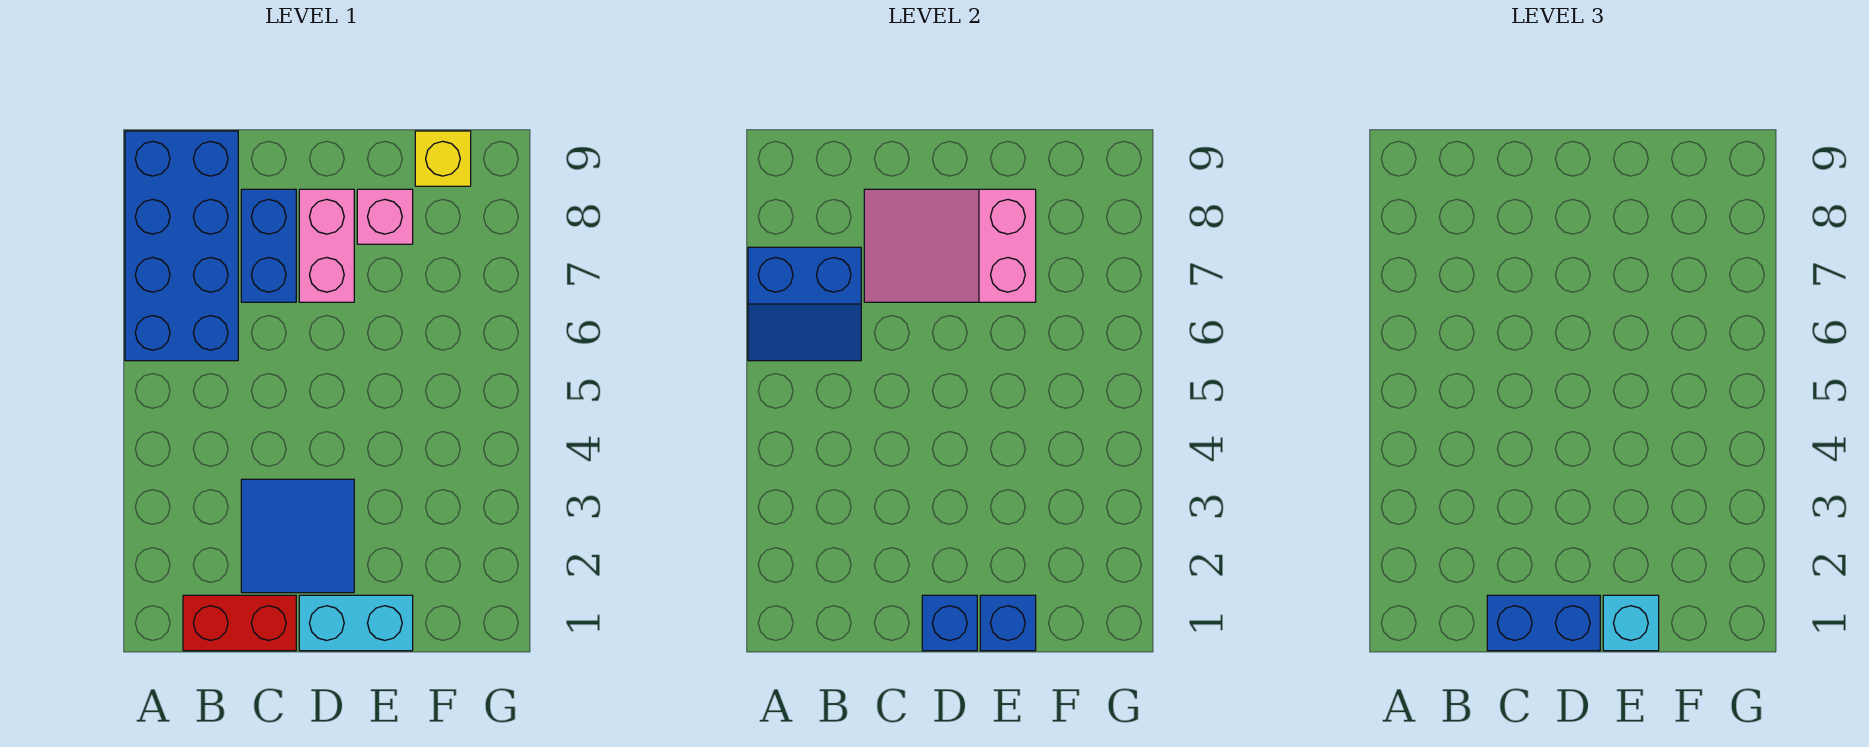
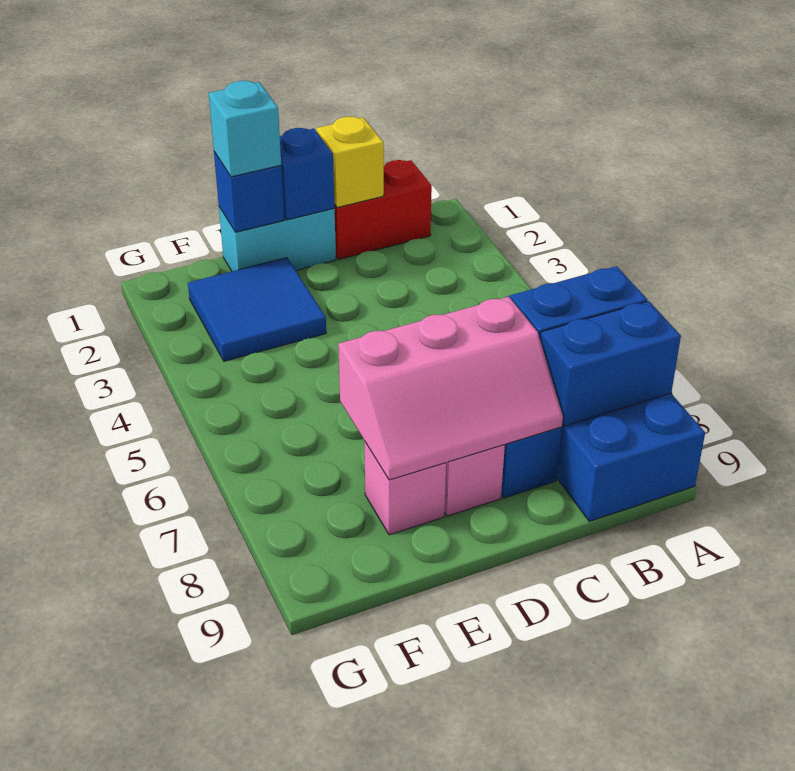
blue brick C1:D1 level 3 -> blue brick A8:B8 level 2
blue tile C2:D3 level 1 -> blue tile E2:F3 level 1
pink slope C7:E8 level 2 top E -> pink slope C7:E8 level 2 top 7
yellow brick F9 level 1 -> yellow brick C1 level 2

